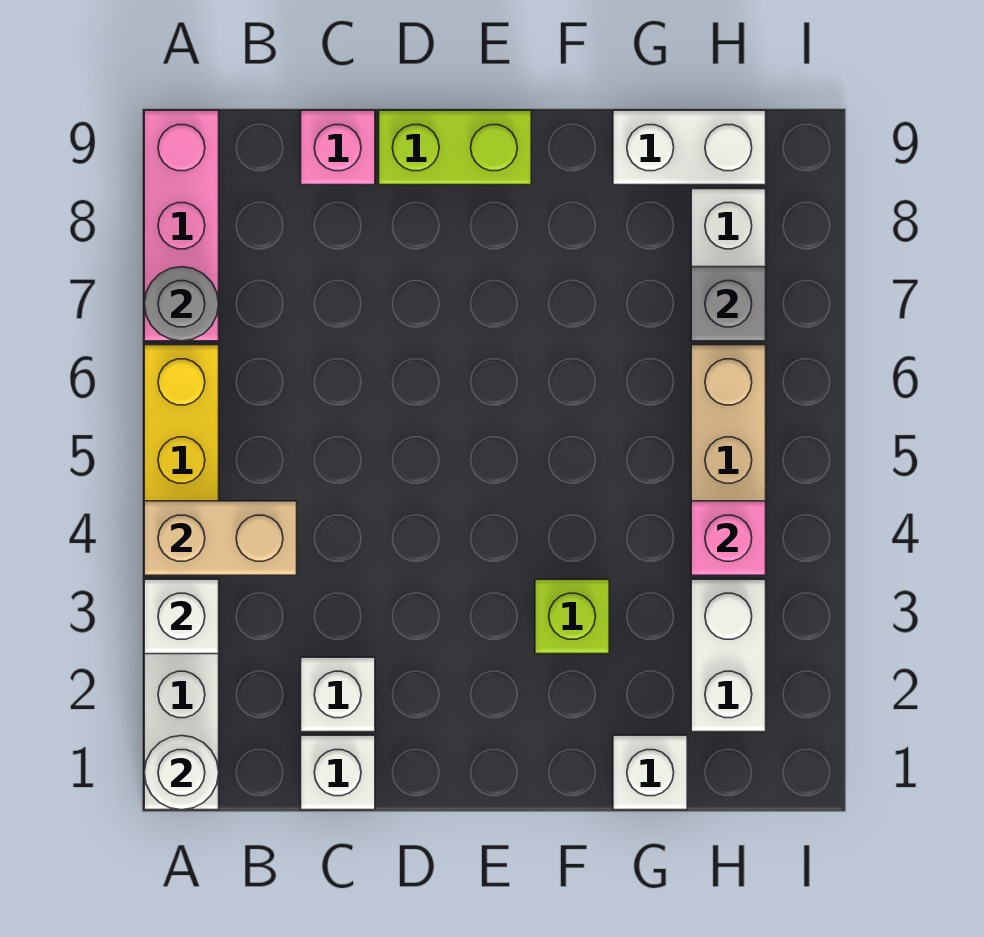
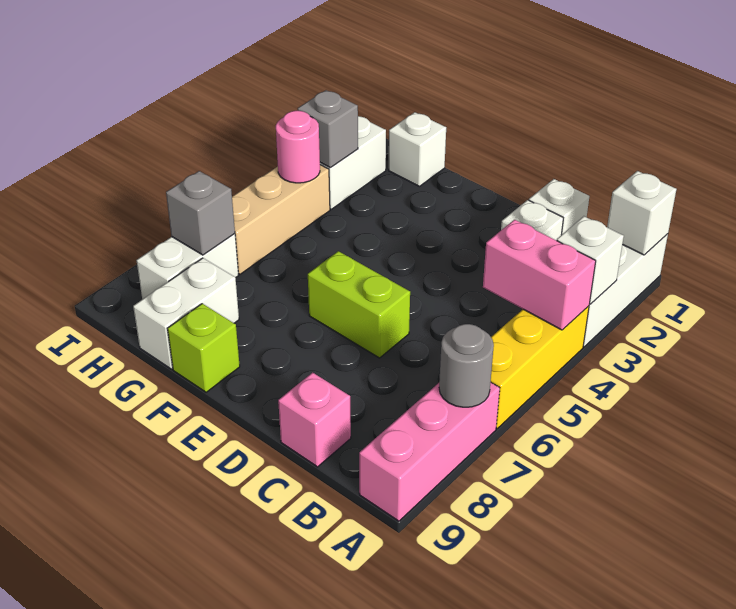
white round brick A1 level 2 -> white brick A1 level 2
tan brick A4:B4 level 2 -> pink brick A4:B4 level 2
lime brick D9:E9 level 1 -> lime brick D6:E6 level 1
lime brick F3 level 1 -> lime brick F9 level 1
white brick G9:H9 level 1 -> white brick G8:G9 level 1
none -> grey brick H3 level 2
pink brick H4 level 2 -> pink round brick H4 level 2

